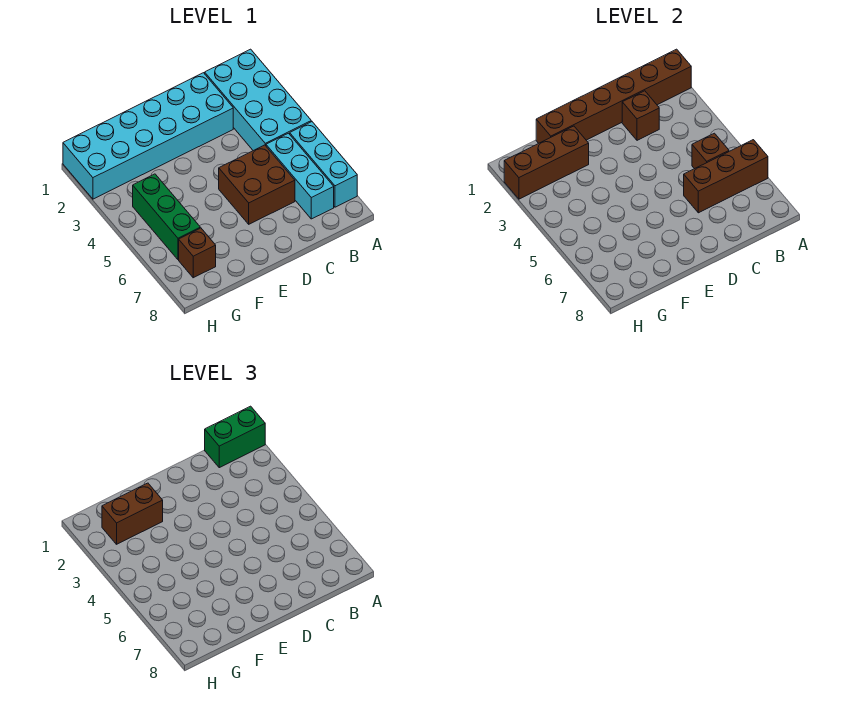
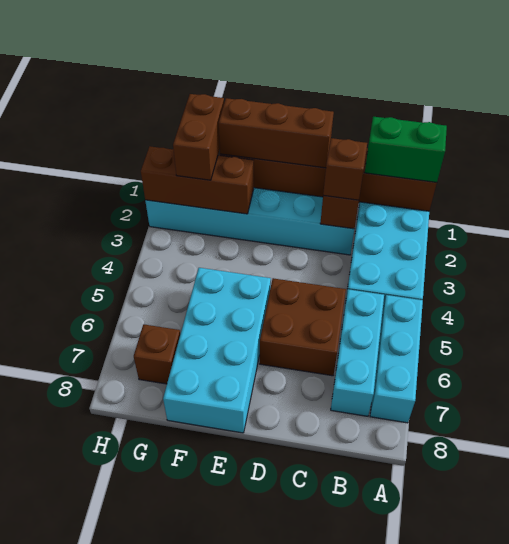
brown brick A6:C6 level 2 -> brown brick D1:F1 level 3
brown brick B5 level 2 -> brown brick C2 level 3
none -> cyan brick E5:F8 level 1
brown brick F2:G2 level 3 -> brown brick G1:G2 level 3
green brick G4:G6 level 1 -> none

